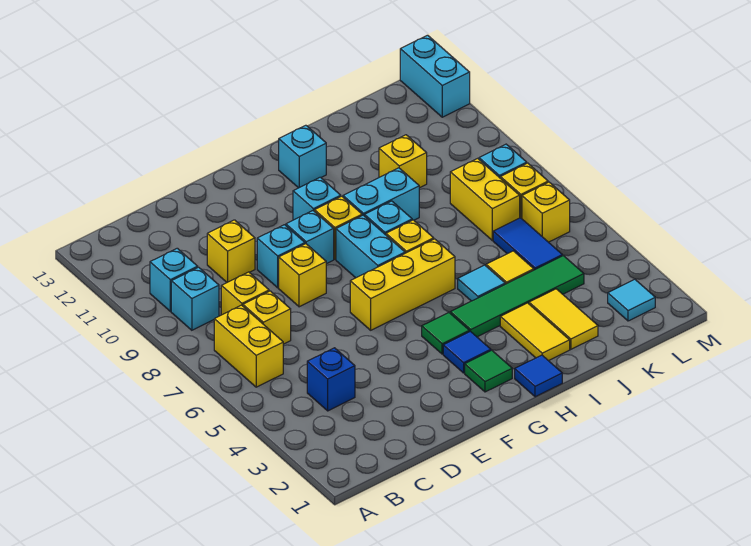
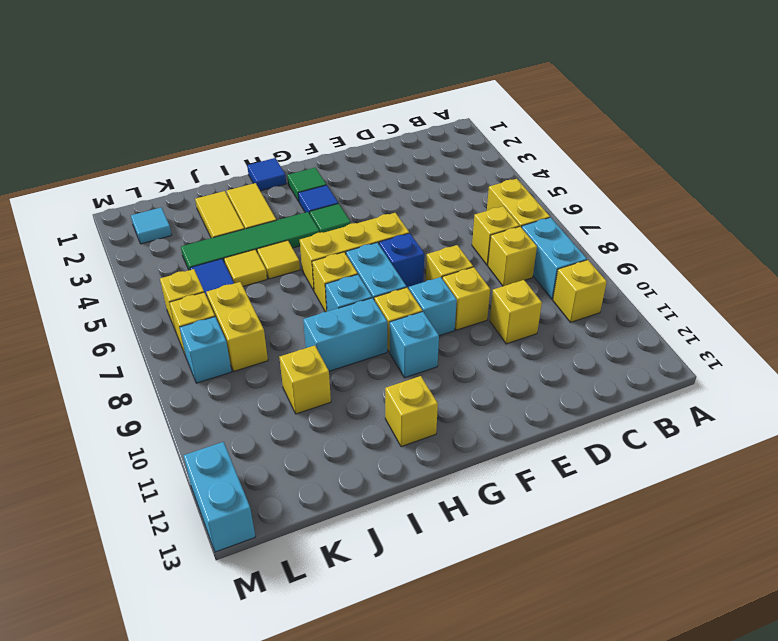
cyan brick B9 level 1 -> cyan brick B8:B9 level 1
cyan brick B10 level 1 -> yellow brick B10 level 1
blue brick C4 level 1 -> blue brick F7 level 1
cyan brick E9 level 1 -> yellow brick E9 level 1
cyan brick H12 level 1 -> yellow brick H12 level 1
cyan tile I5 level 1 -> yellow tile I5 level 1

